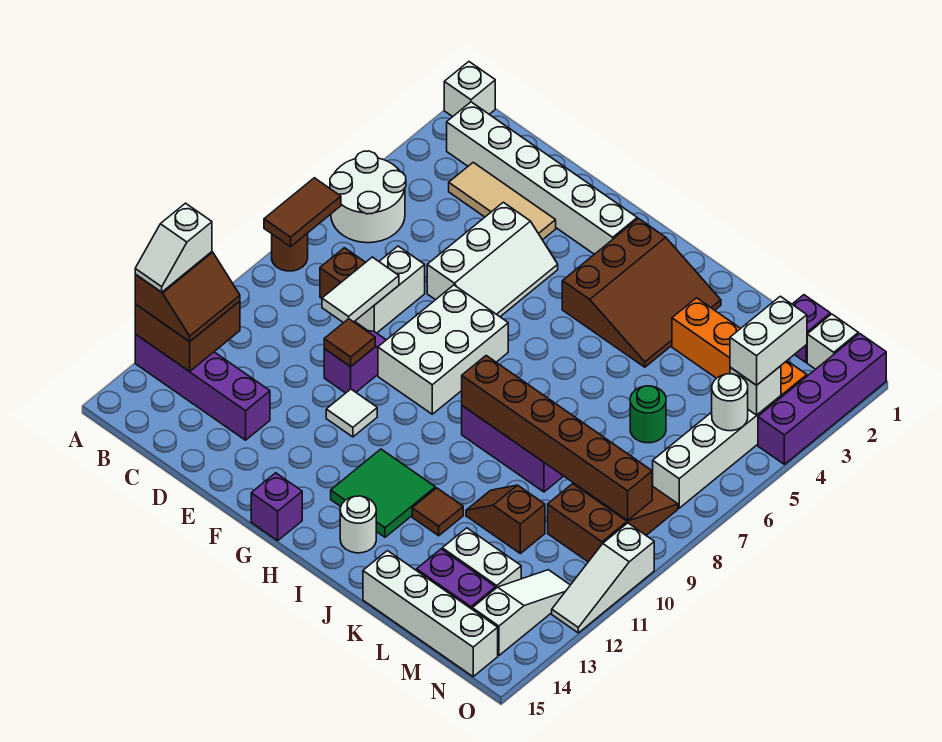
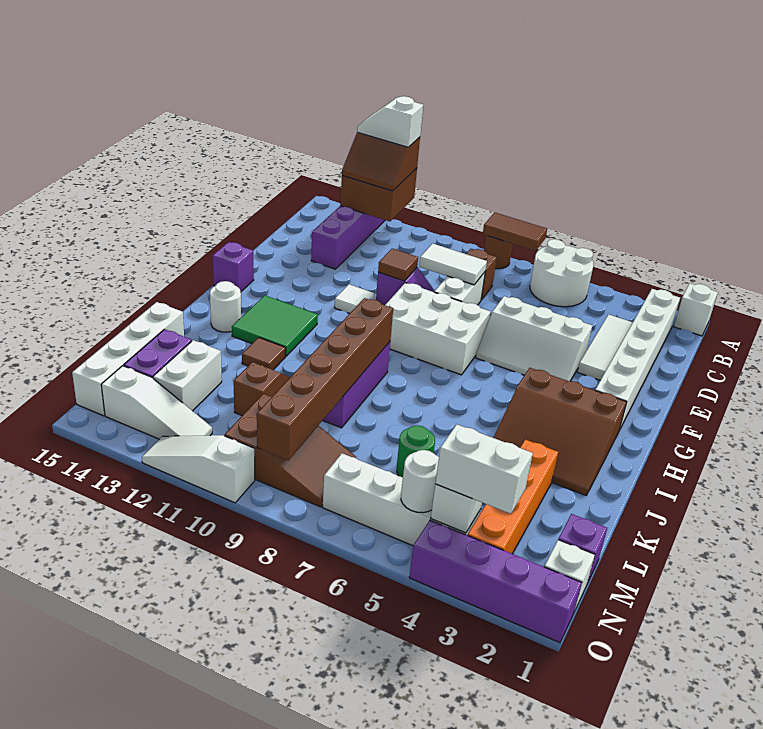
tan tile C3:E3 level 1 -> white tile C3:E3 level 1
white brick D7:D8 level 1 -> white brick D8:E8 level 1

